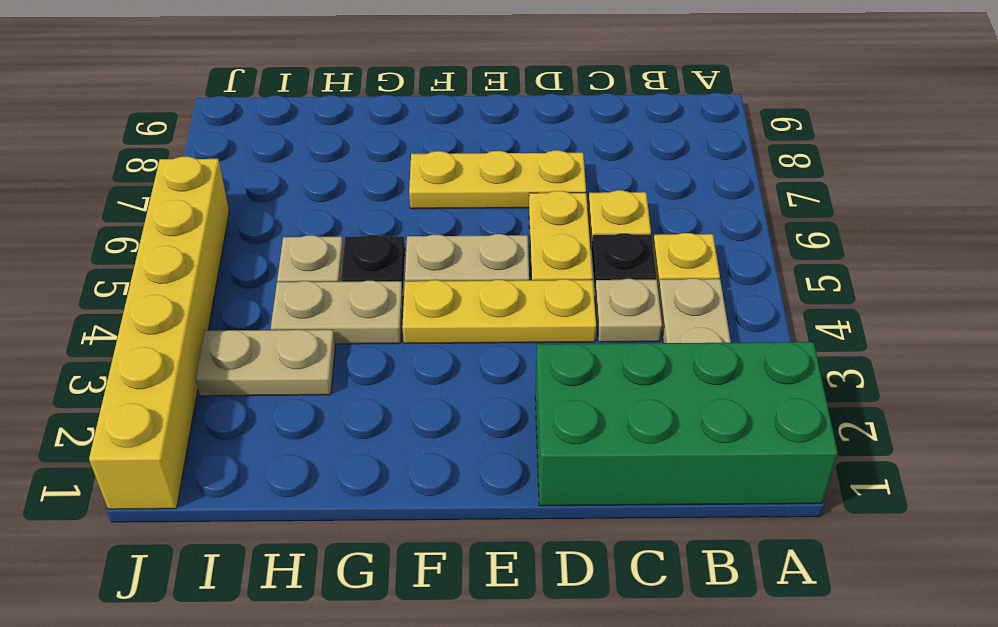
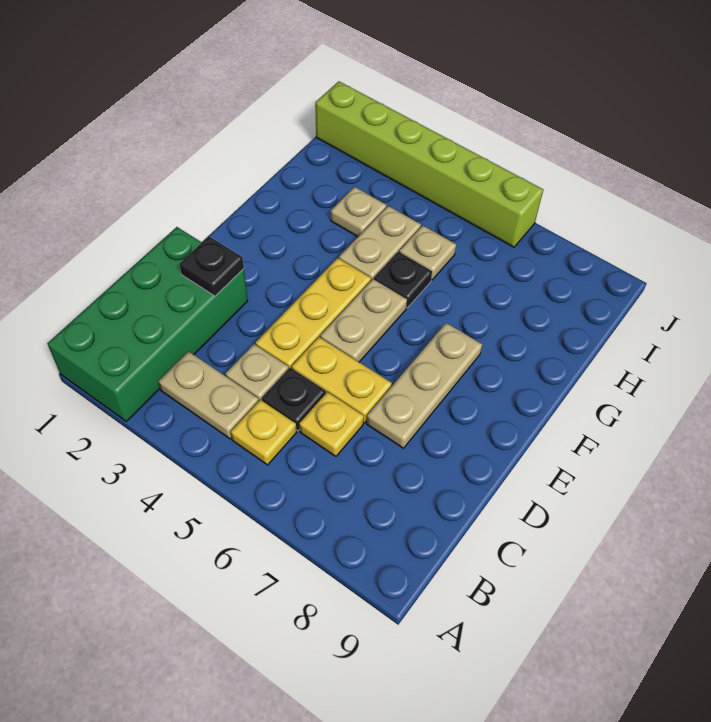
none -> black plate D2 level 2
yellow plate D7:F7 level 1 -> tan plate D7:F7 level 1
tan plate H3:I3 level 1 -> tan plate H3 level 1
yellow brick J1:J6 level 1 -> lime brick J1:J6 level 1

